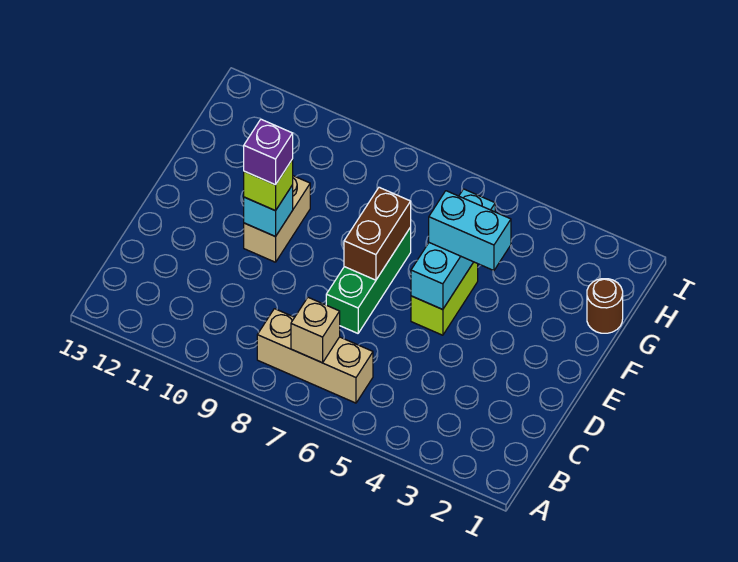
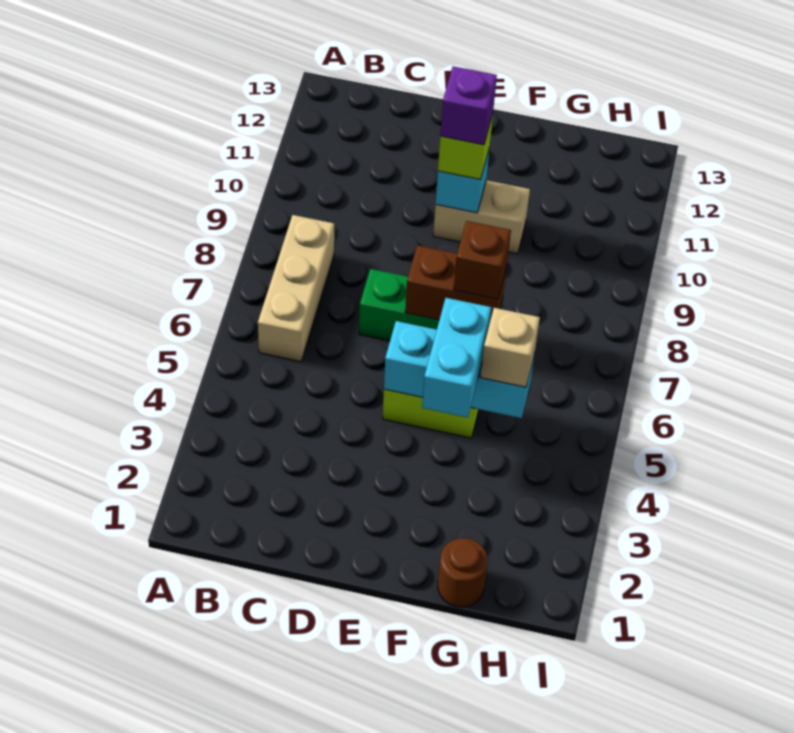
tan brick B7 level 2 -> tan brick G5 level 3
none -> brown brick F7 level 3

